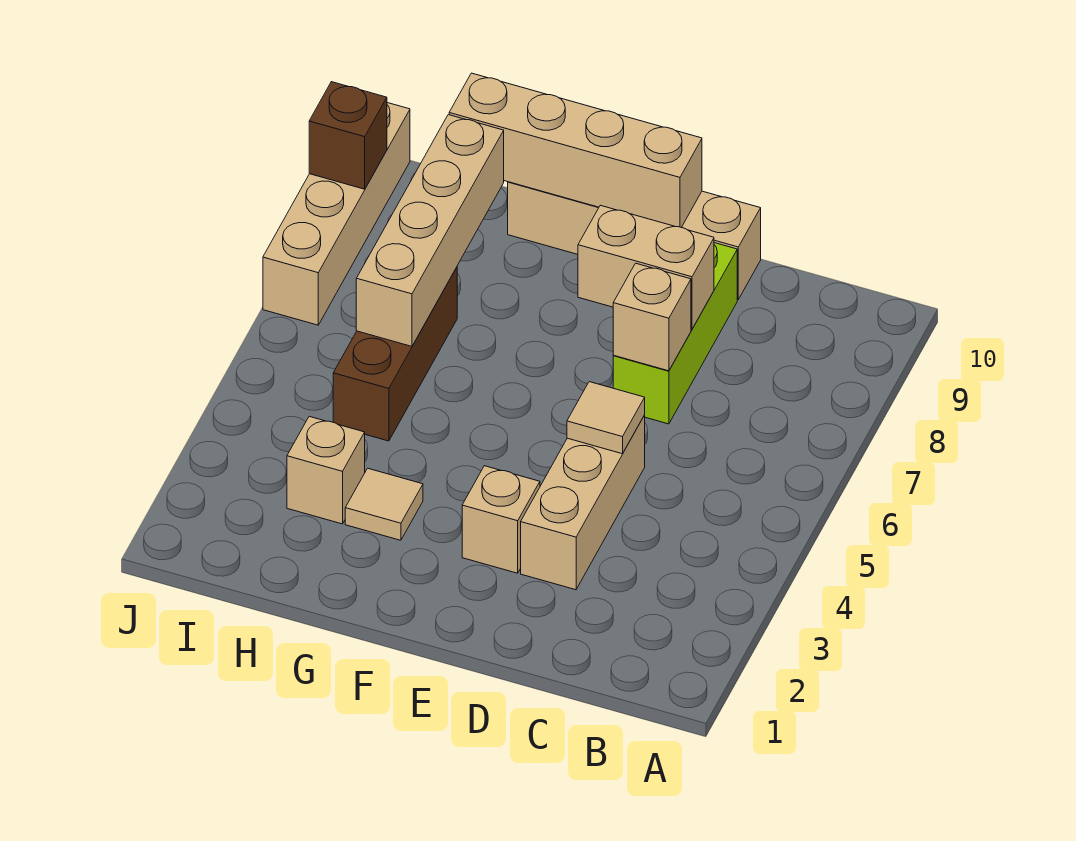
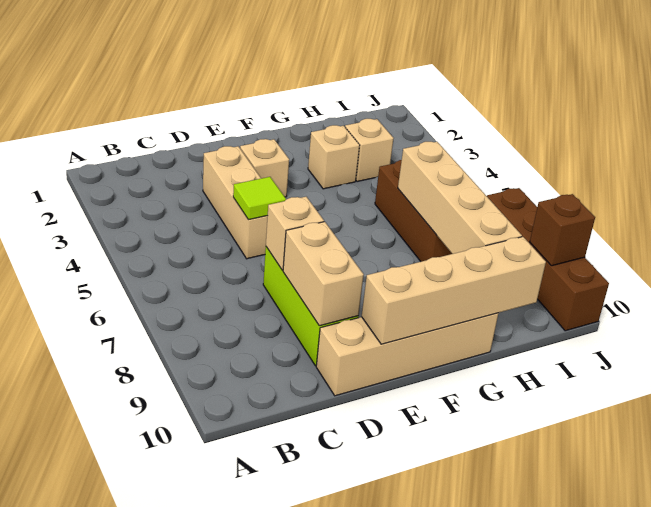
tan tile D5 level 2 -> lime tile D5 level 2
tan brick D8:E8 level 2 -> tan brick D8:D9 level 2
tan tile G3 level 1 -> tan brick G3 level 1
tan brick J7:J10 level 1 -> brown brick J7:J10 level 1

